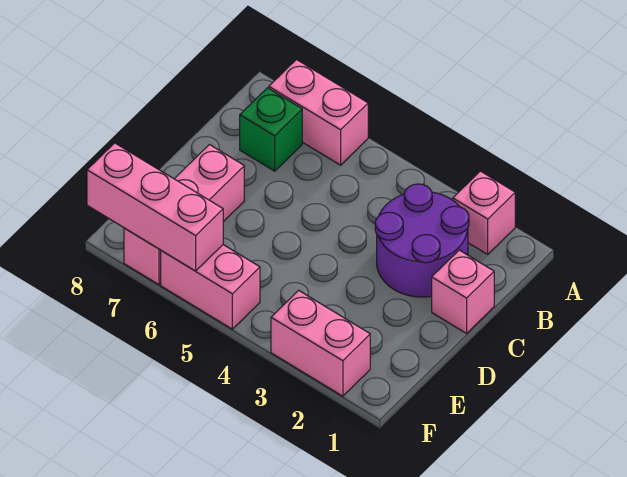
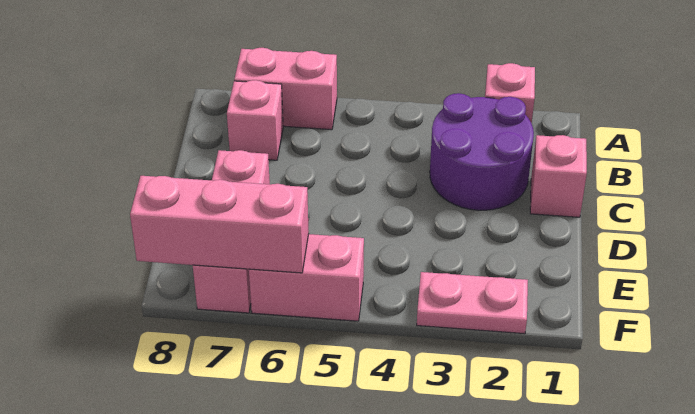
green brick B7 level 1 -> pink brick B7 level 1
pink brick F2:F3 level 1 -> pink plate F2:F3 level 1

